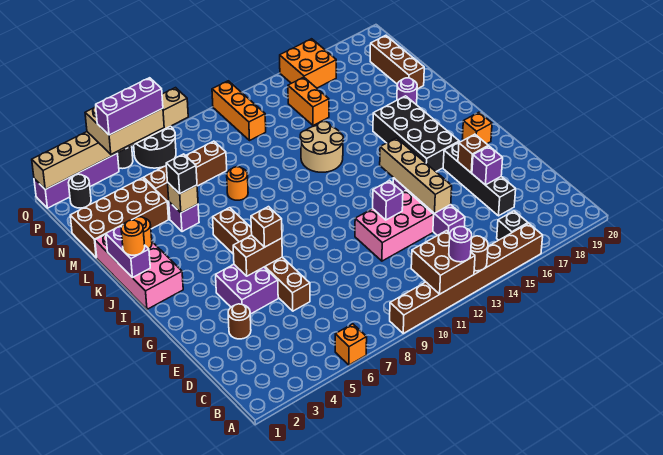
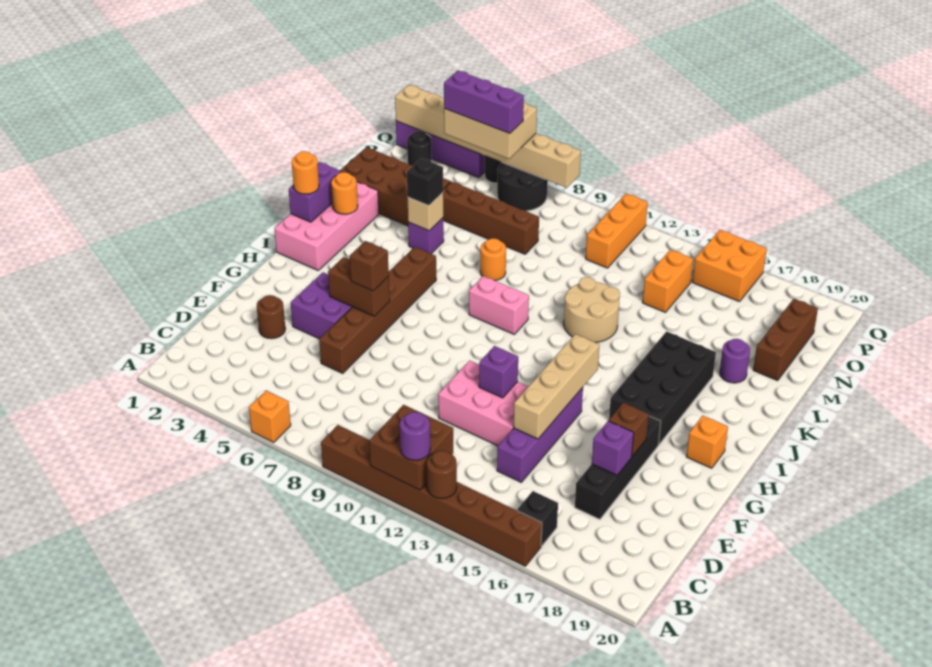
none -> pink brick J9:J10 level 1

